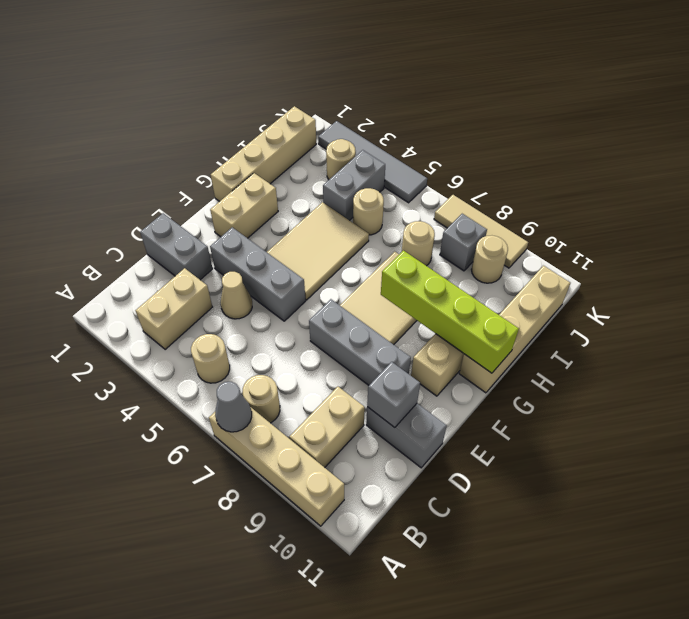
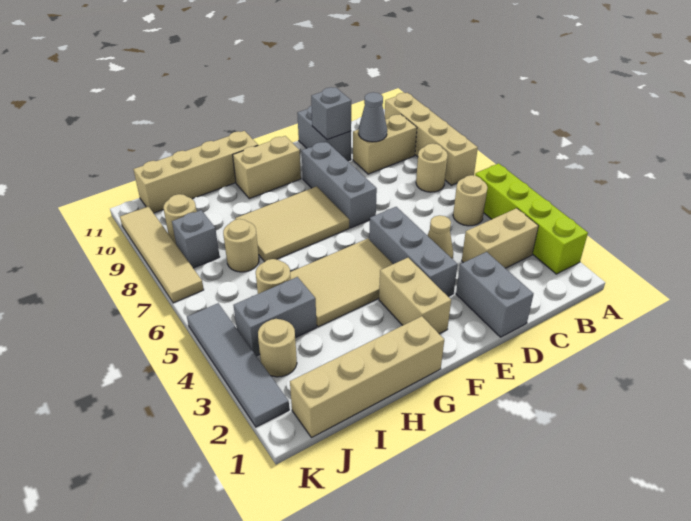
grey cone A7 level 2 -> grey cone C9 level 2
tan brick F2:G2 level 1 -> tan brick F2:F3 level 1
lime brick G8:G11 level 2 -> lime brick A2:A5 level 1
tan tile K7:K9 level 1 -> tan tile K7:K10 level 1

